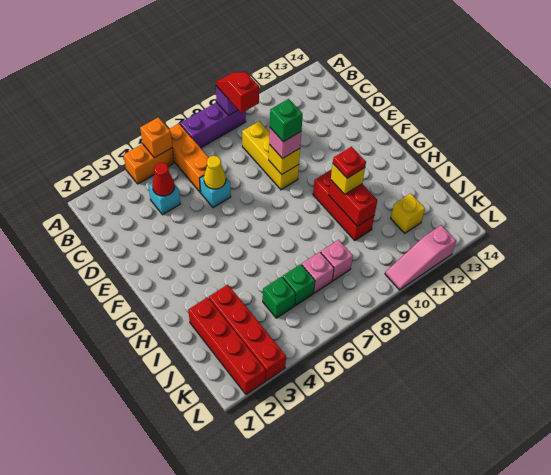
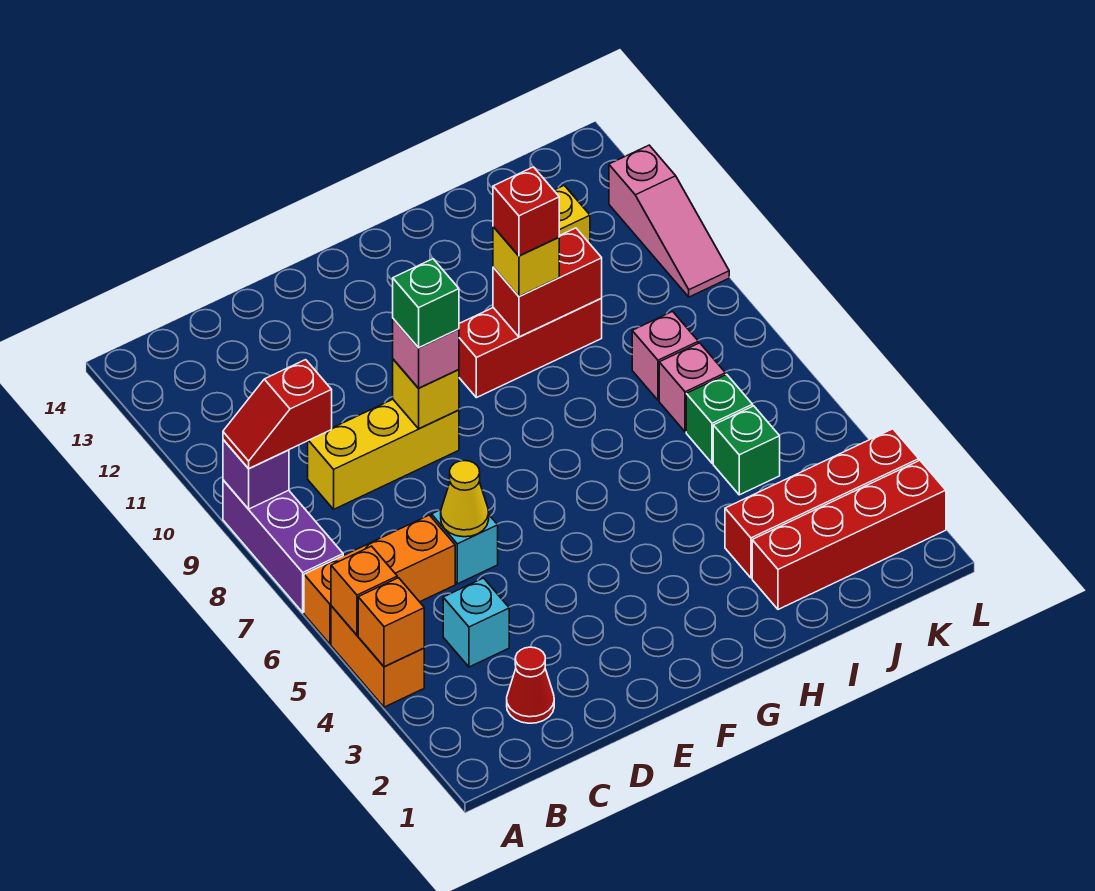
none -> orange brick A4 level 2
red cone C4 level 2 -> red cone C2 level 1
red plate H10 level 4 -> red brick H10 level 4

